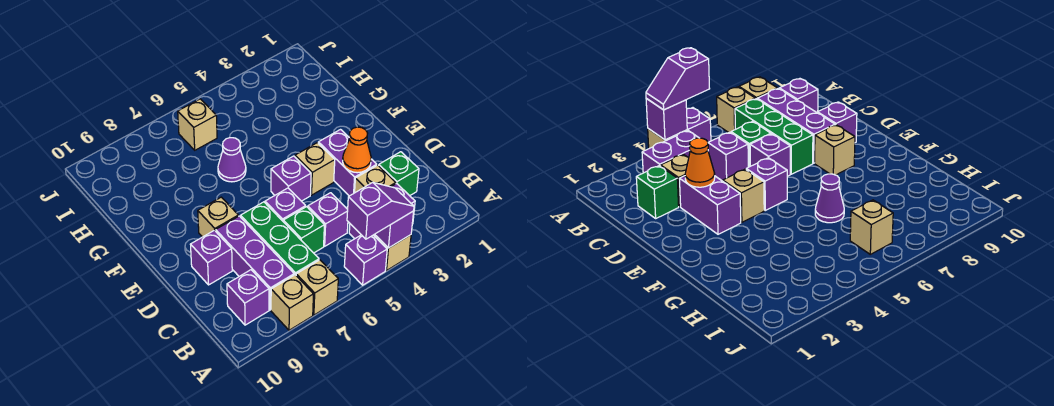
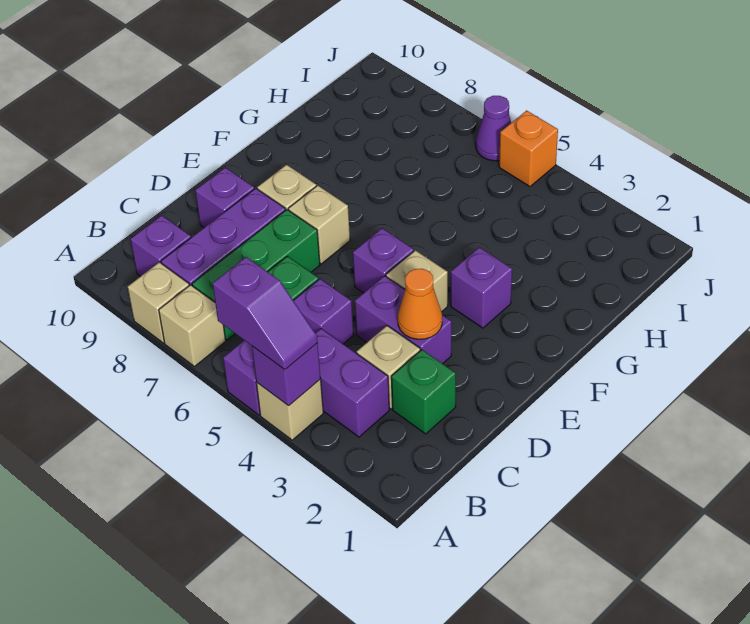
purple brick D3:E3 level 1 -> purple brick D3:D4 level 1
purple brick D6 level 1 -> purple brick F3 level 1
purple cone G6 level 1 -> purple cone J6 level 1
tan brick I6 level 1 -> tan brick E7 level 1
none -> orange brick J5 level 1

